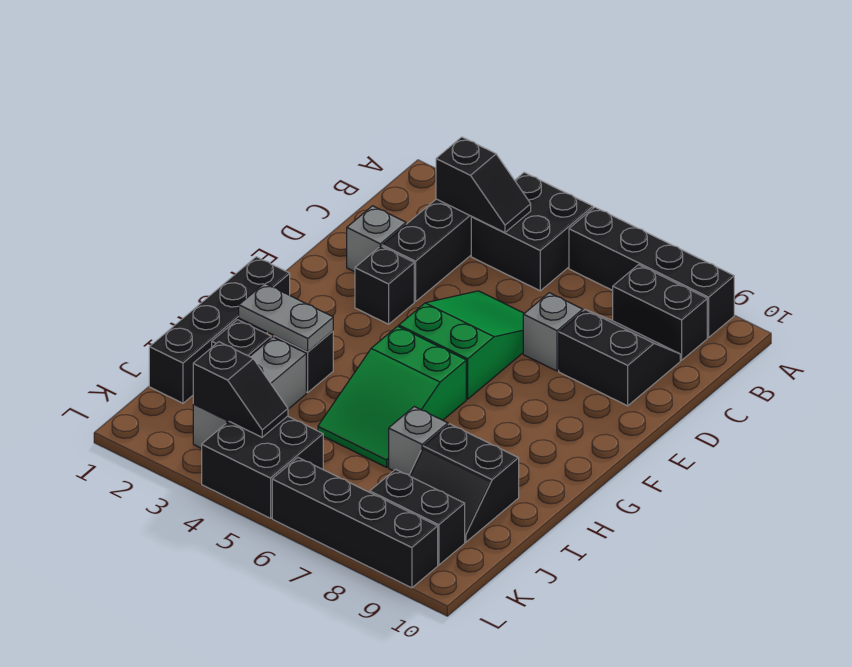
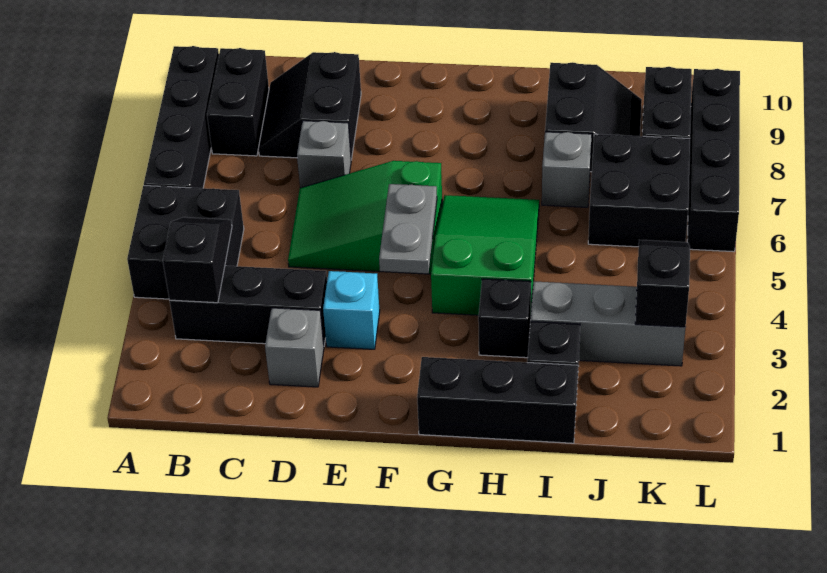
black brick E3 level 1 -> cyan brick E3 level 1
black brick G1:J1 level 1 -> black brick G1:I1 level 1
green slope G5:I6 level 1 top G -> green slope G4:H6 level 1 top 4
grey plate H2:H3 level 2 -> grey plate F4:F5 level 2
black brick K4:L5 level 1 -> black brick J6:K7 level 1

